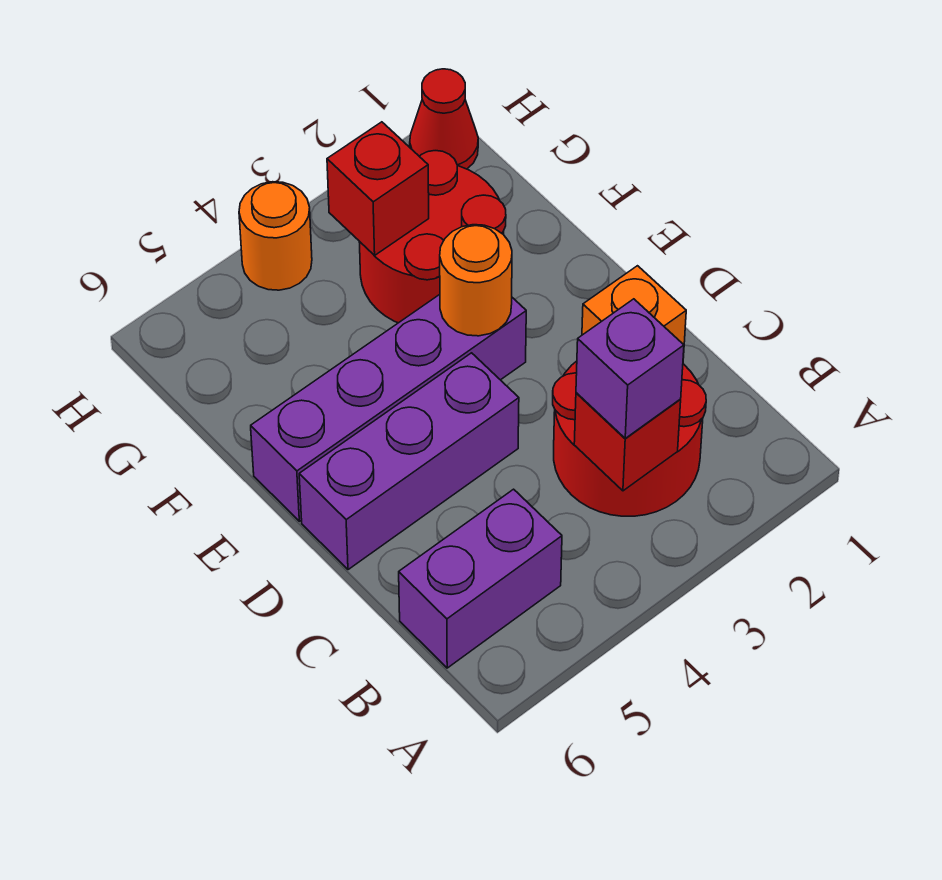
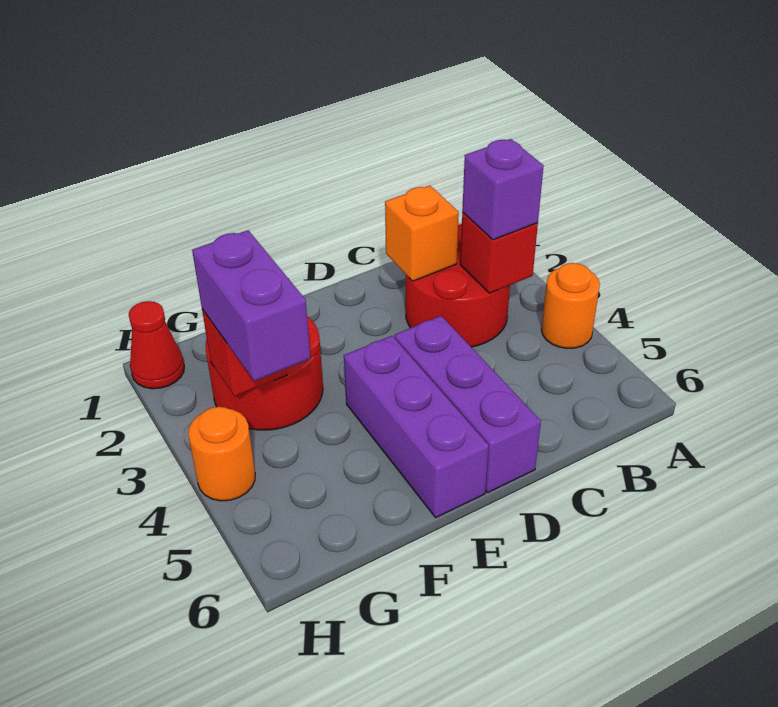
purple brick B5:B6 level 1 -> purple brick G3:G4 level 3
purple brick E3:E6 level 1 -> purple brick E4:E6 level 1
orange round brick E3 level 2 -> orange round brick A4 level 1

